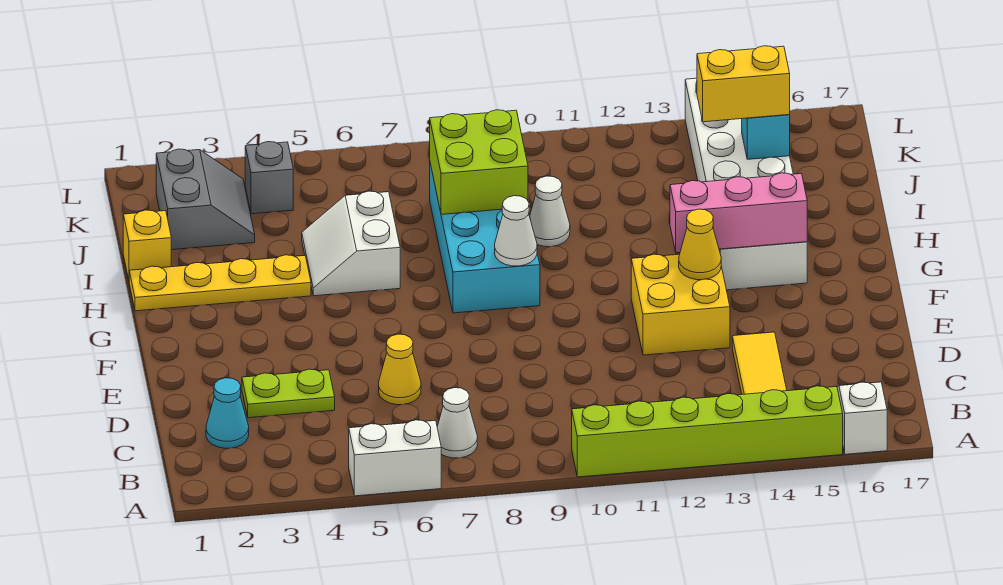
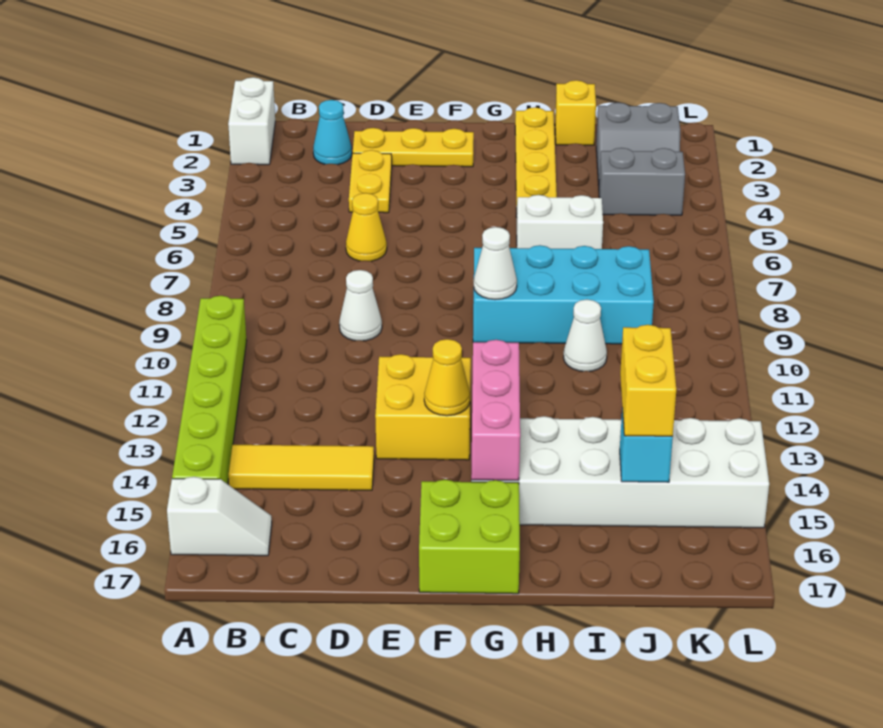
white brick A5:A6 level 1 -> white brick A1:A2 level 1
white cone B7 level 1 -> white cone D9 level 1
none -> yellow plate D2:F2 level 1
lime plate D3:D4 level 1 -> yellow plate D3:D4 level 1
lime brick I8:J9 level 2 -> lime brick F16:G17 level 1
grey brick K4 level 1 -> grey brick J4:K4 level 1

